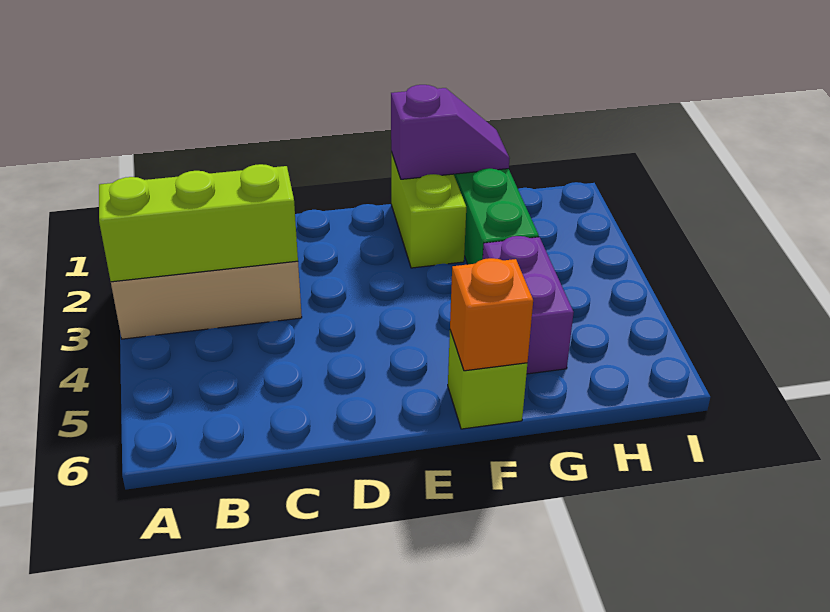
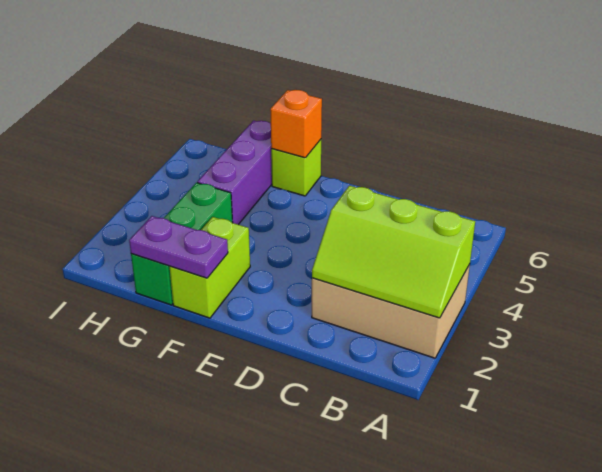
purple slope F1:G1 level 2 top F -> purple plate F1:G1 level 2
purple brick G4:G5 level 1 -> purple brick G4:G6 level 1

